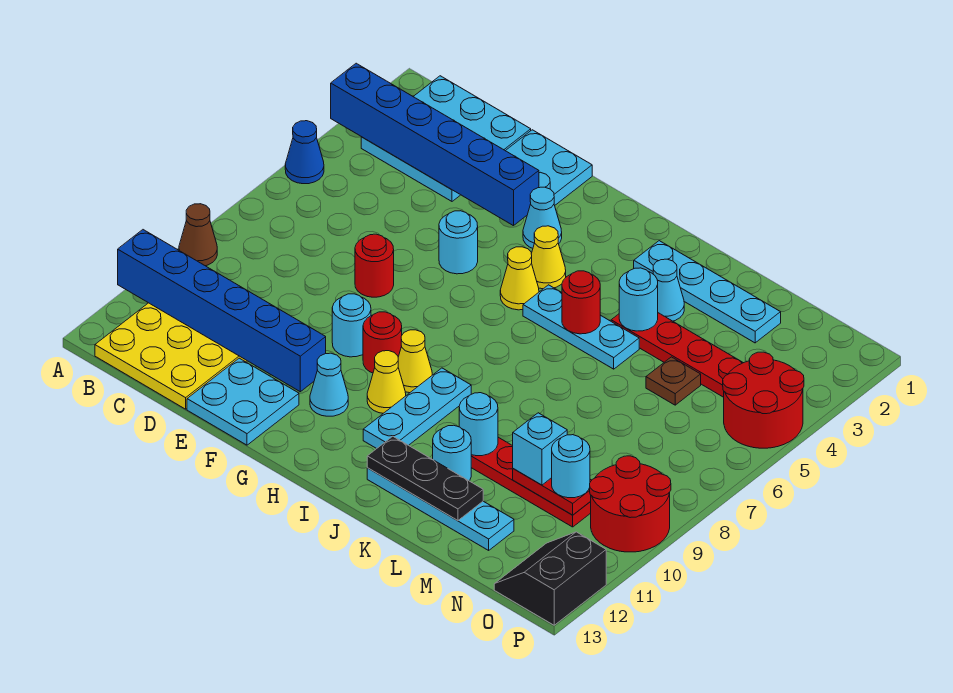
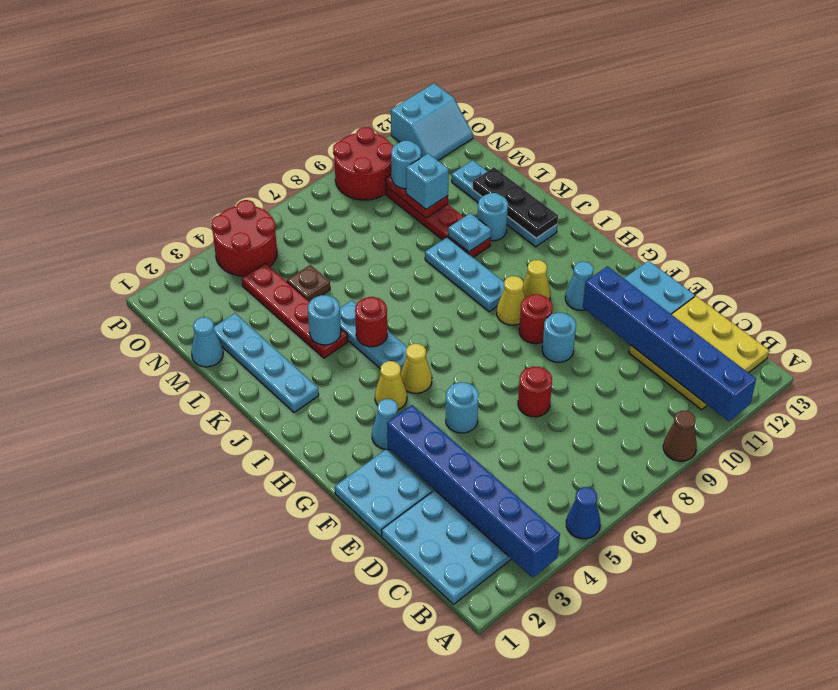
cyan plate I9:I11 level 1 -> cyan plate I9:K9 level 1
cyan cone K3 level 1 -> cyan cone M1 level 1
cyan round brick K10 level 2 -> cyan plate K10 level 2
black slope O12:P13 level 1 top P -> cyan slope O12:P13 level 1 top P

